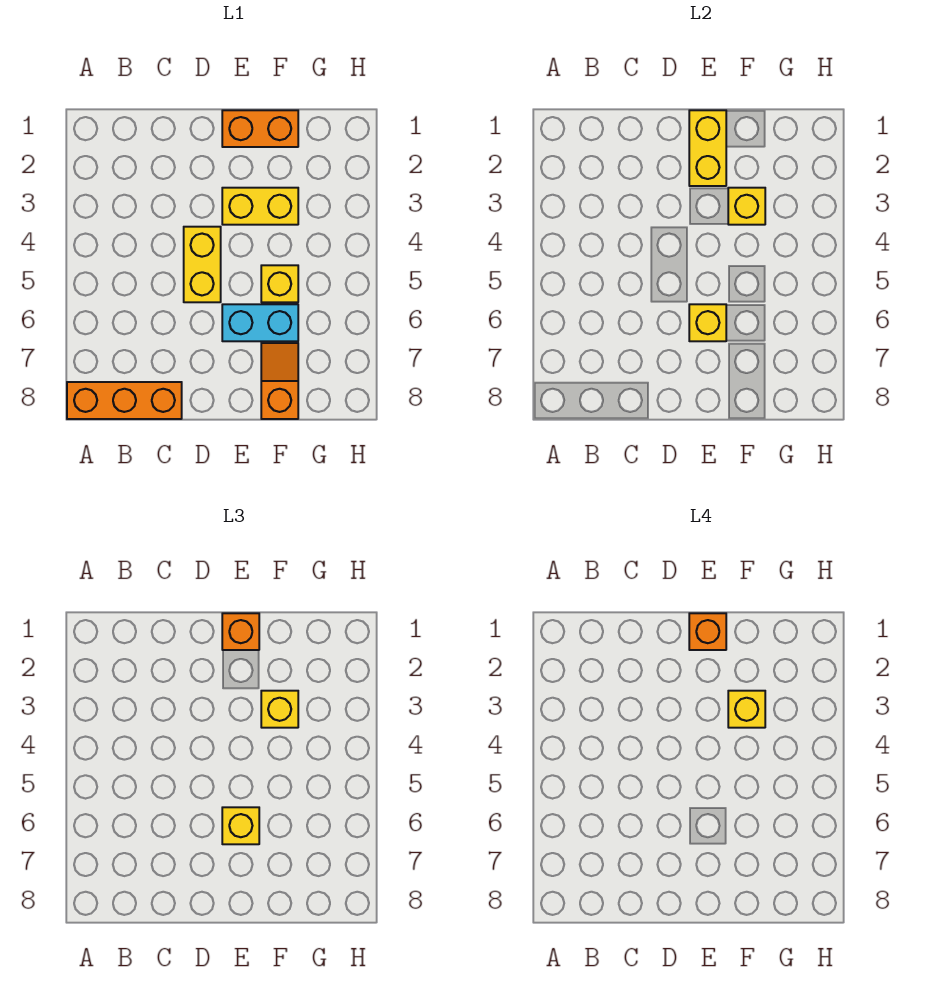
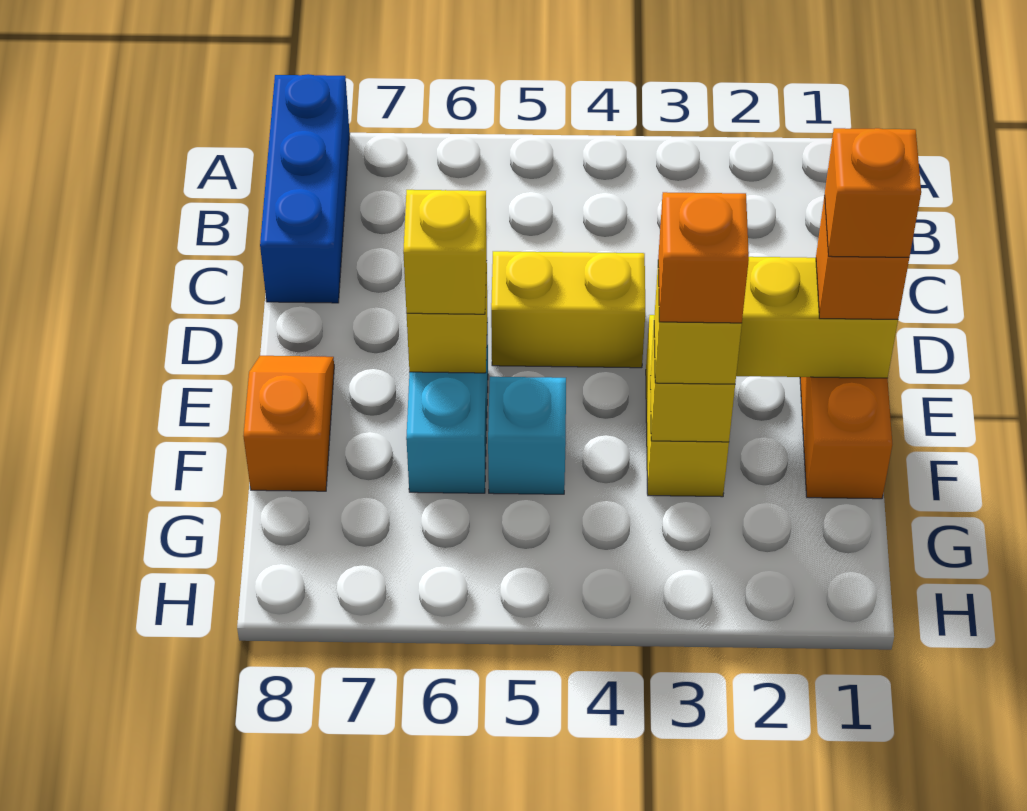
orange brick A8:C8 level 1 -> blue brick A8:C8 level 1
yellow brick F3 level 4 -> orange brick F3 level 4
yellow brick F5 level 1 -> cyan brick F5 level 1
orange slope F7:F8 level 1 top 8 -> orange slope E8:F8 level 1 top F

